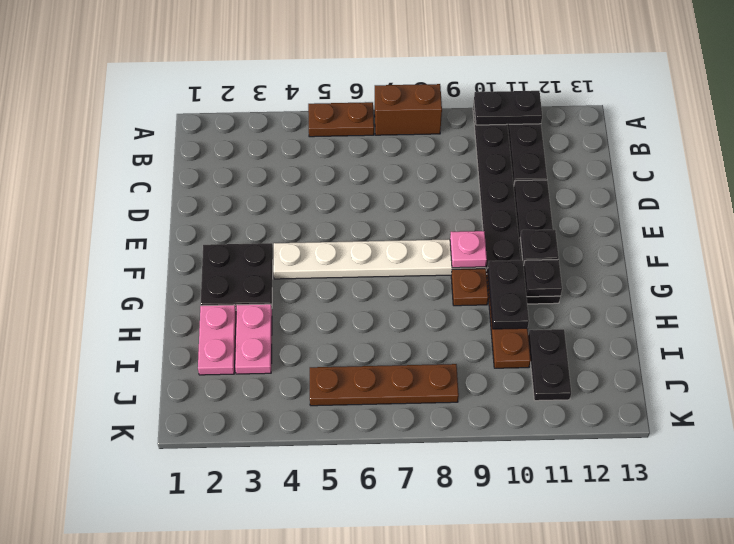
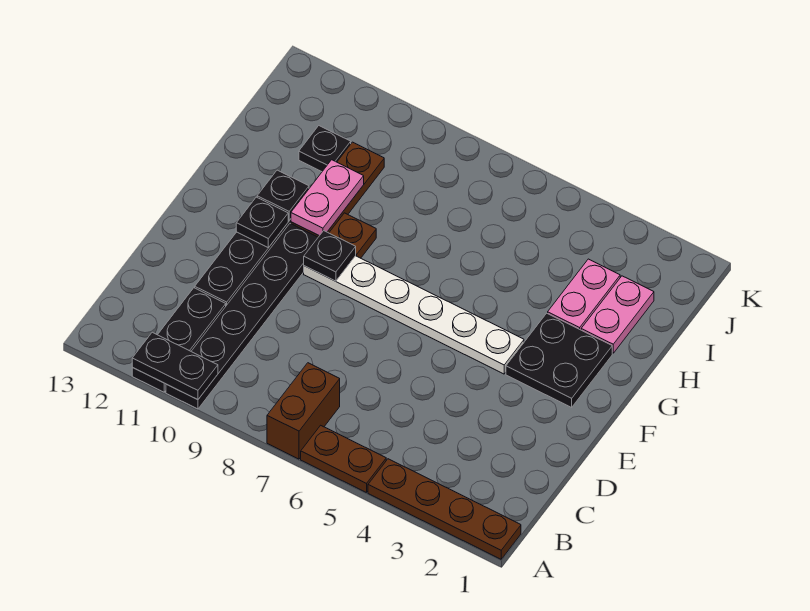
brown brick A7:A8 level 1 -> brown brick A7:B7 level 1
pink plate F9 level 2 -> black plate F9 level 2
black plate G10:H10 level 2 -> pink plate G10:H10 level 2
black plate I11:J11 level 1 -> black plate I11 level 1
brown plate J5:J8 level 1 -> brown plate A1:A4 level 1

